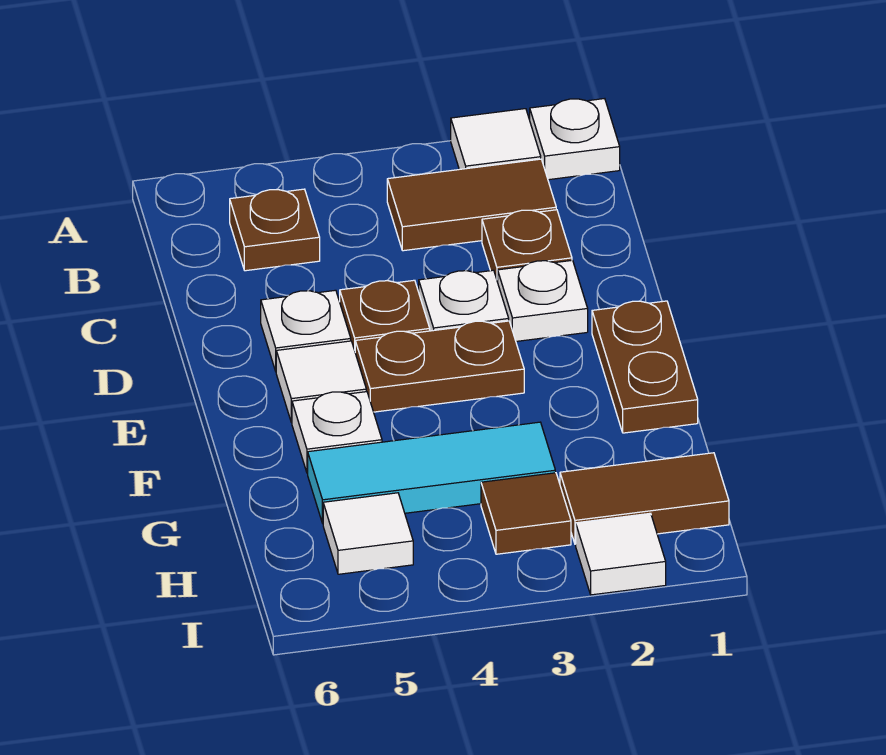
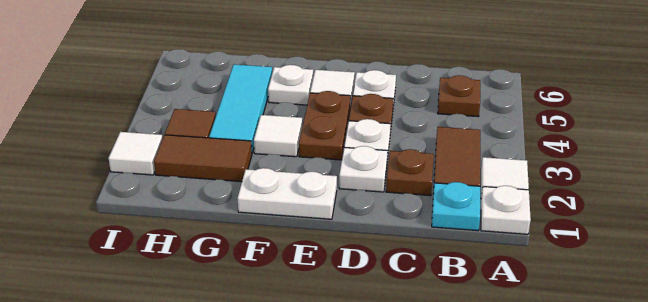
none -> cyan plate B1 level 1
brown plate E1:F1 level 1 -> white plate E1:F1 level 1
brown tile H1:H2 level 1 -> brown tile G2:H2 level 1
white tile H5 level 1 -> white tile F3 level 1

